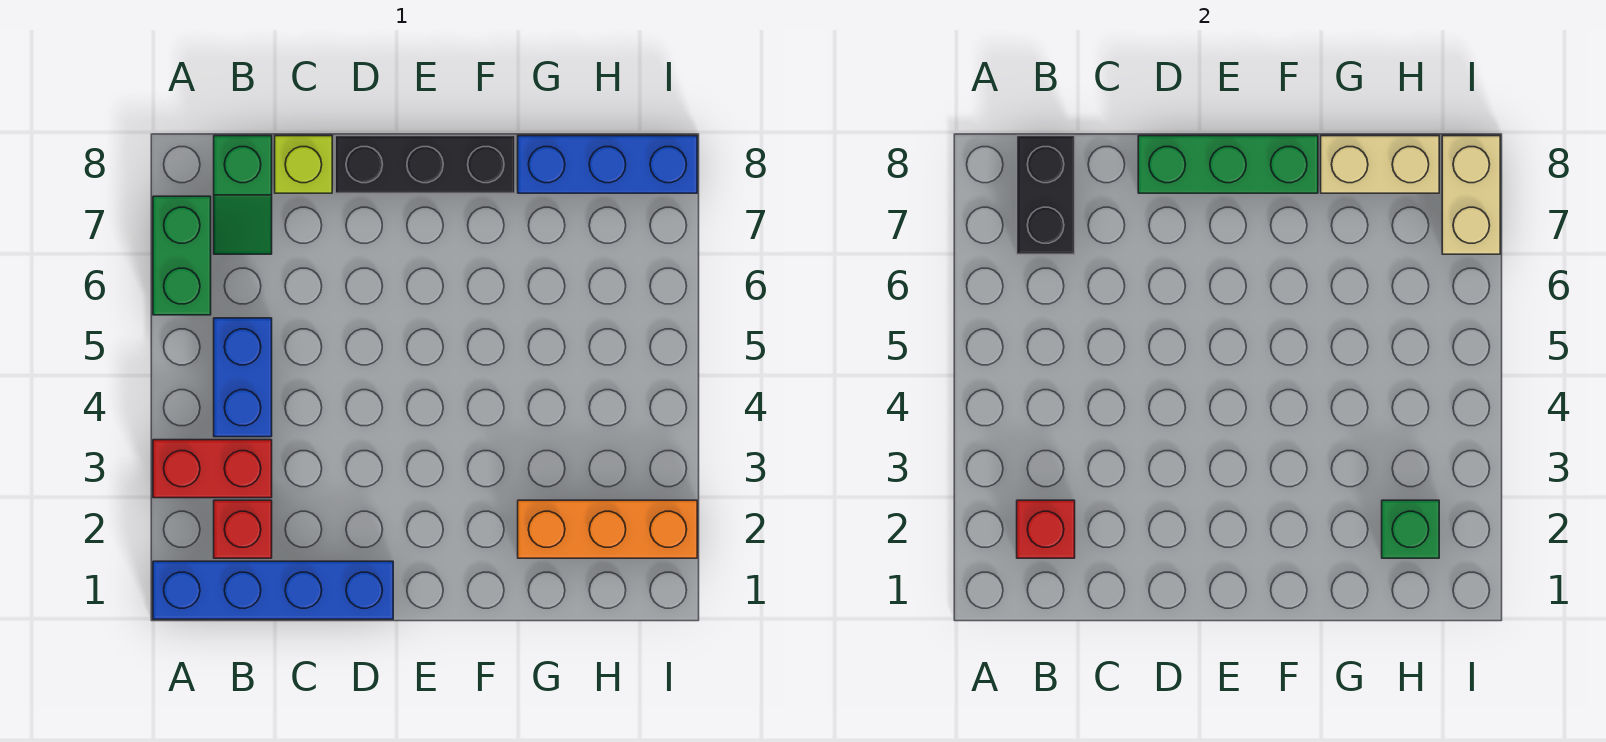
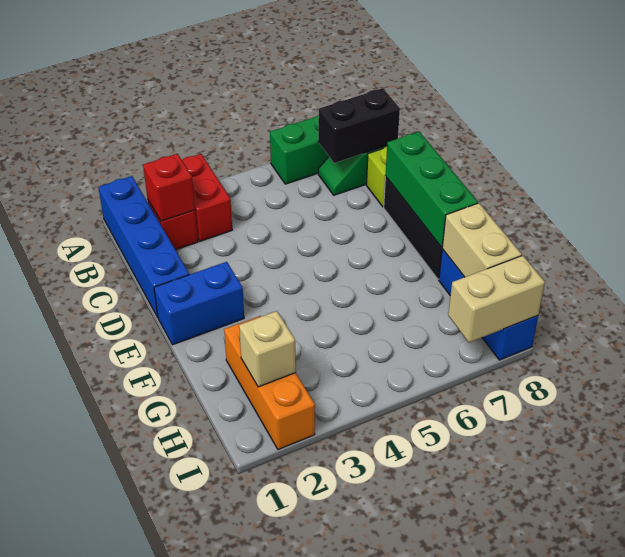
blue brick B4:B5 level 1 -> blue brick E1:E2 level 1
green brick H2 level 2 -> tan brick H2 level 2

